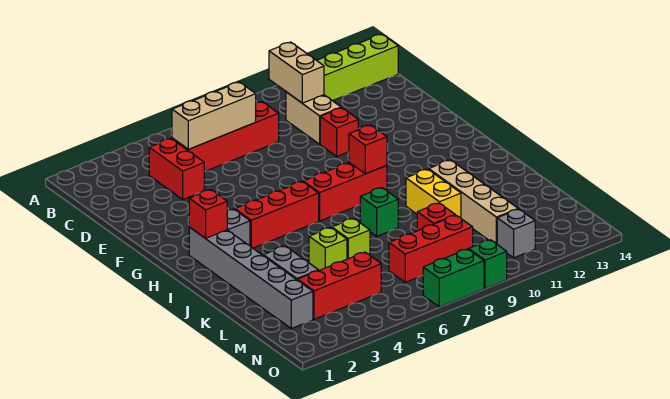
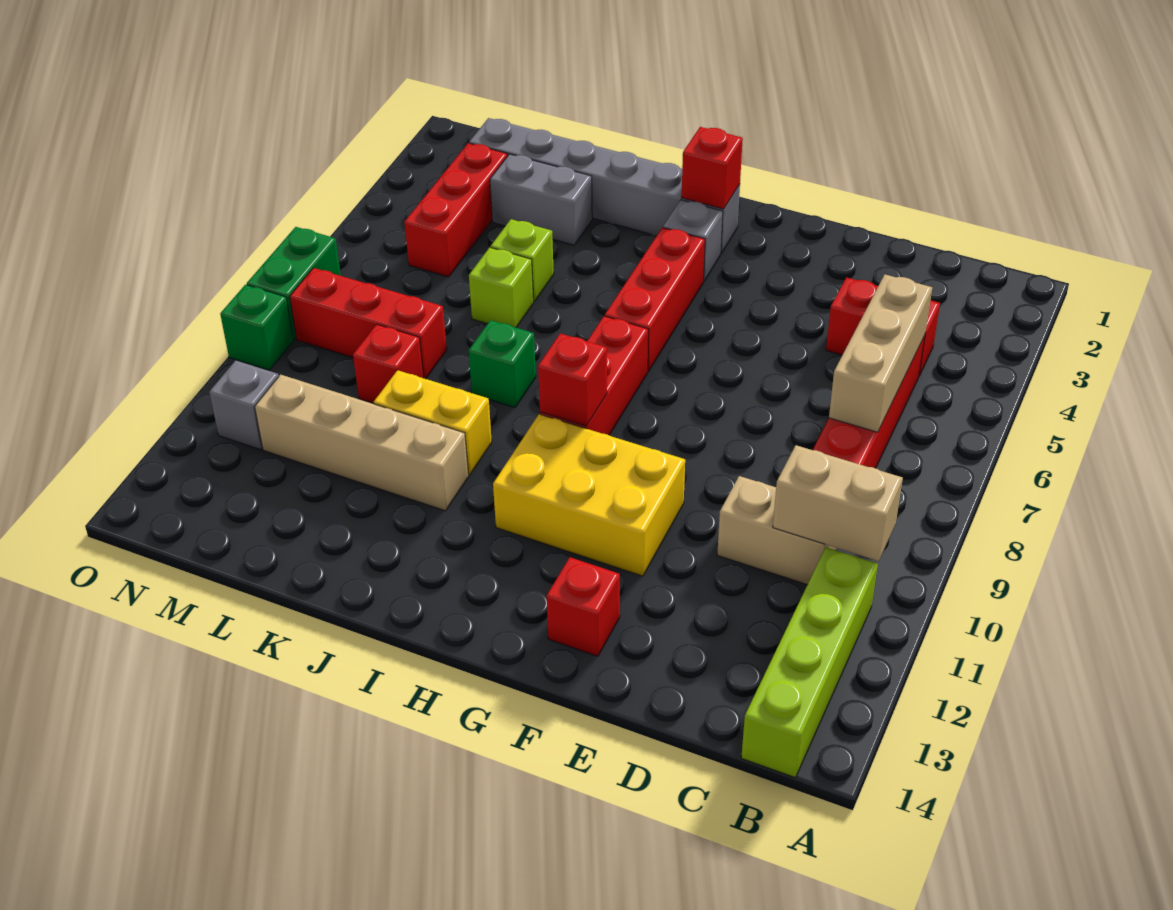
red brick E10 level 1 -> red brick F13 level 1
none -> yellow brick F10:H11 level 1
red brick M7:M9 level 1 -> red brick L8:N8 level 1

